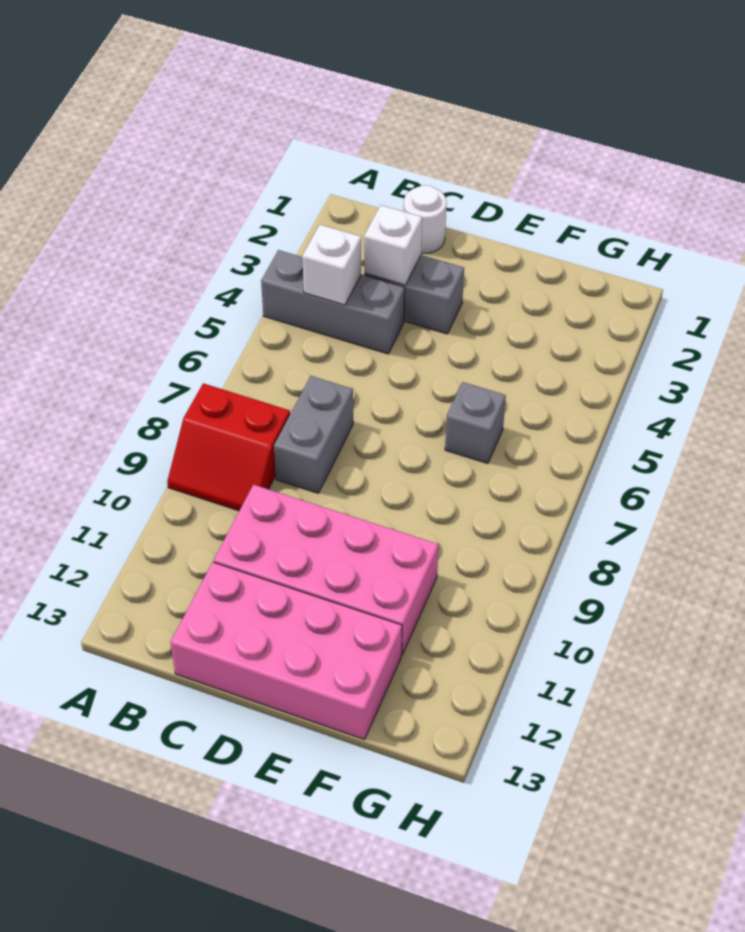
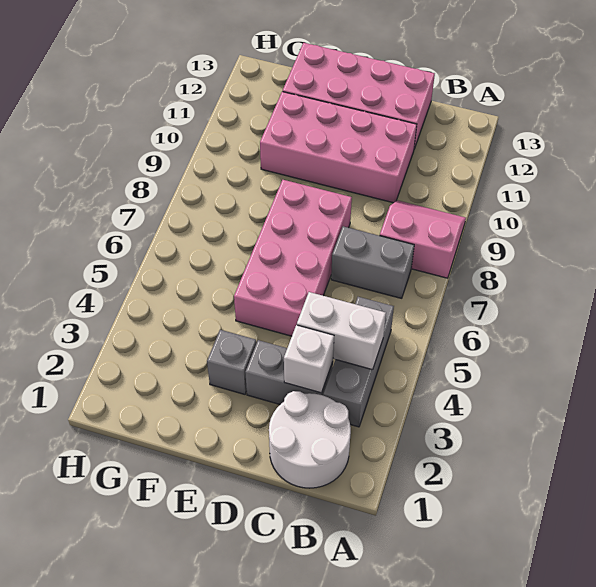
grey brick A4:C4 level 1 -> grey brick B3:B5 level 1
red slope A8:B9 level 1 top 8 -> pink slope A8:B9 level 1 top 8
white brick B4 level 2 -> white brick B4:C4 level 2
white round brick C1 level 1 -> white round brick B1:C2 level 1
grey brick C7:C8 level 1 -> grey brick B7:C7 level 1
none -> pink brick D5:E8 level 1
grey brick F6 level 1 -> grey brick E3 level 1

